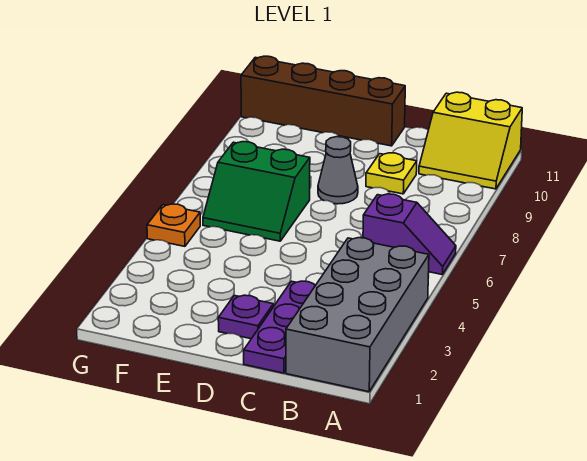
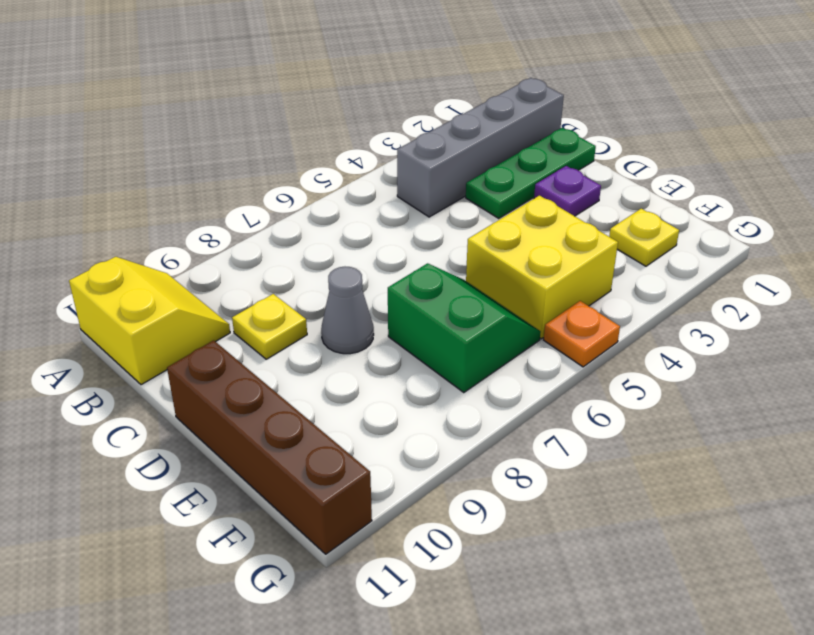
grey brick A1:B4 level 1 -> grey brick B1:B4 level 1
purple slope A6:B6 level 1 top B -> none
purple plate C1:C3 level 1 -> green plate C1:C3 level 1
none -> yellow brick E4:F5 level 1
none -> yellow plate F2 level 1

